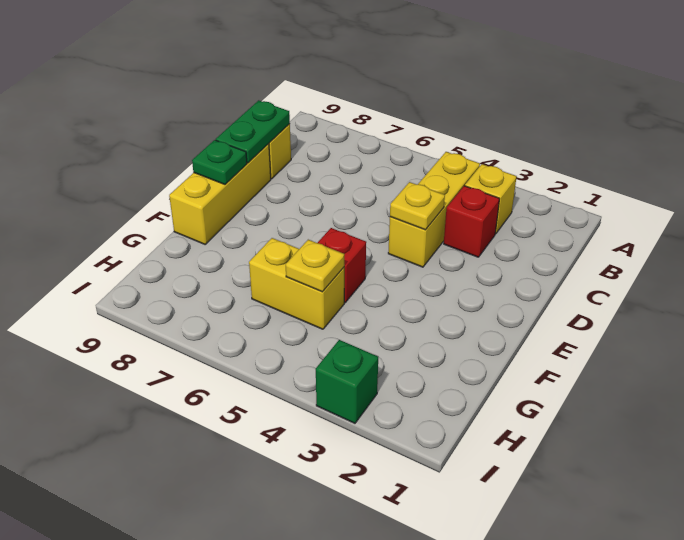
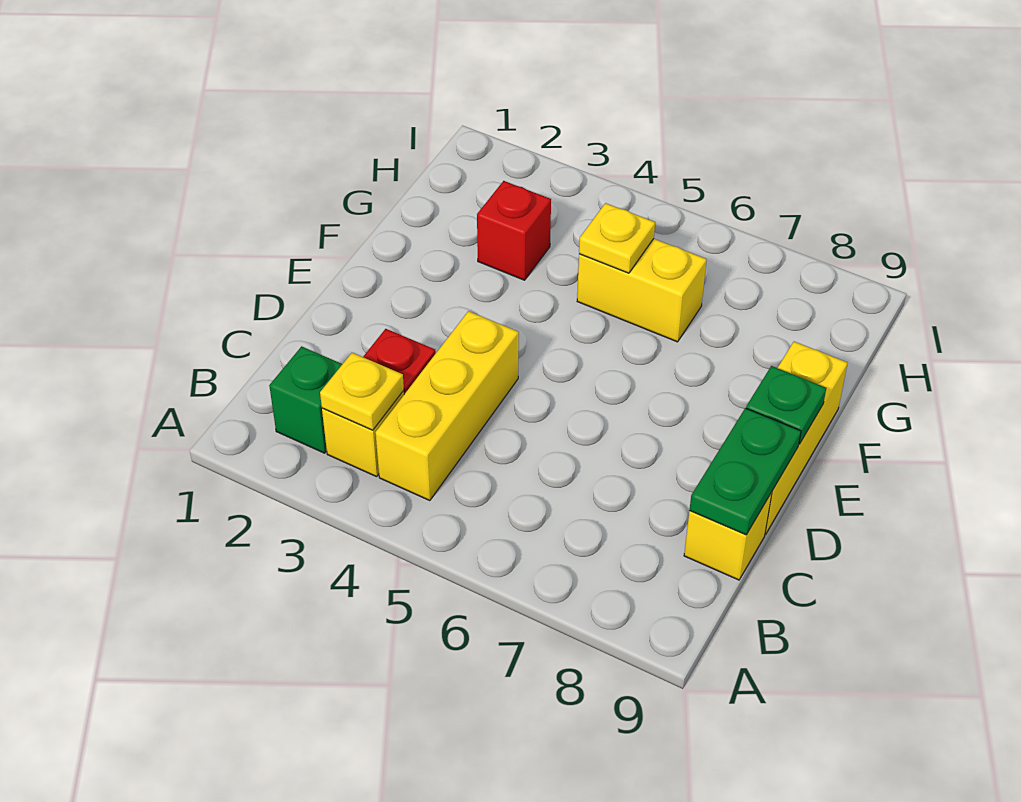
yellow plate D4 level 2 -> yellow plate B3 level 2
red brick F5 level 1 -> red brick G3 level 1
green brick I3 level 1 -> green brick B2 level 1

